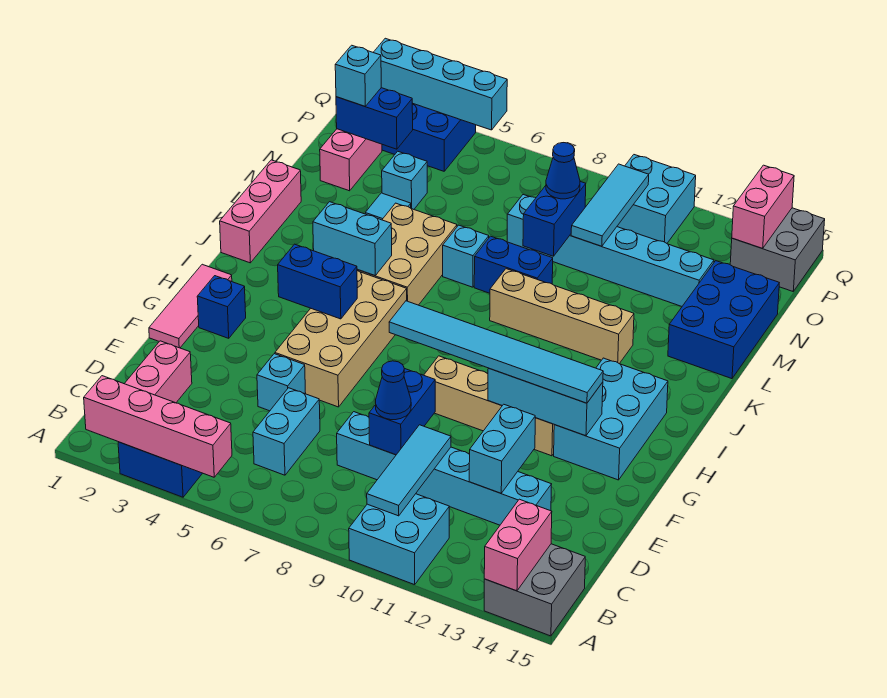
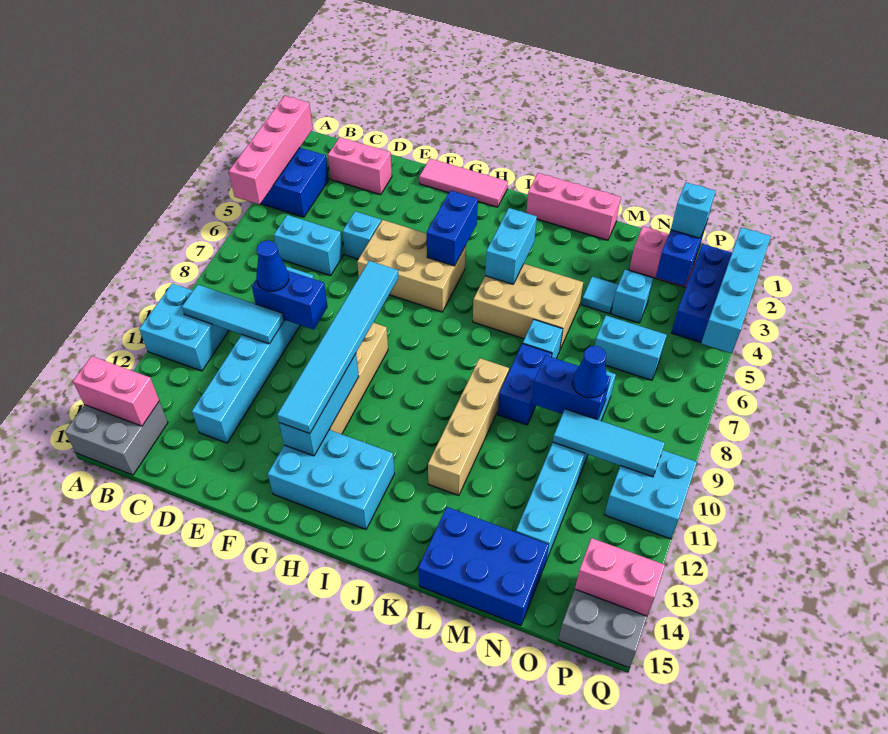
cyan brick D12:E12 level 2 -> cyan brick N6:O6 level 1
tan brick F5:I6 level 1 -> tan brick F5:H6 level 1
blue brick G2 level 1 -> none

